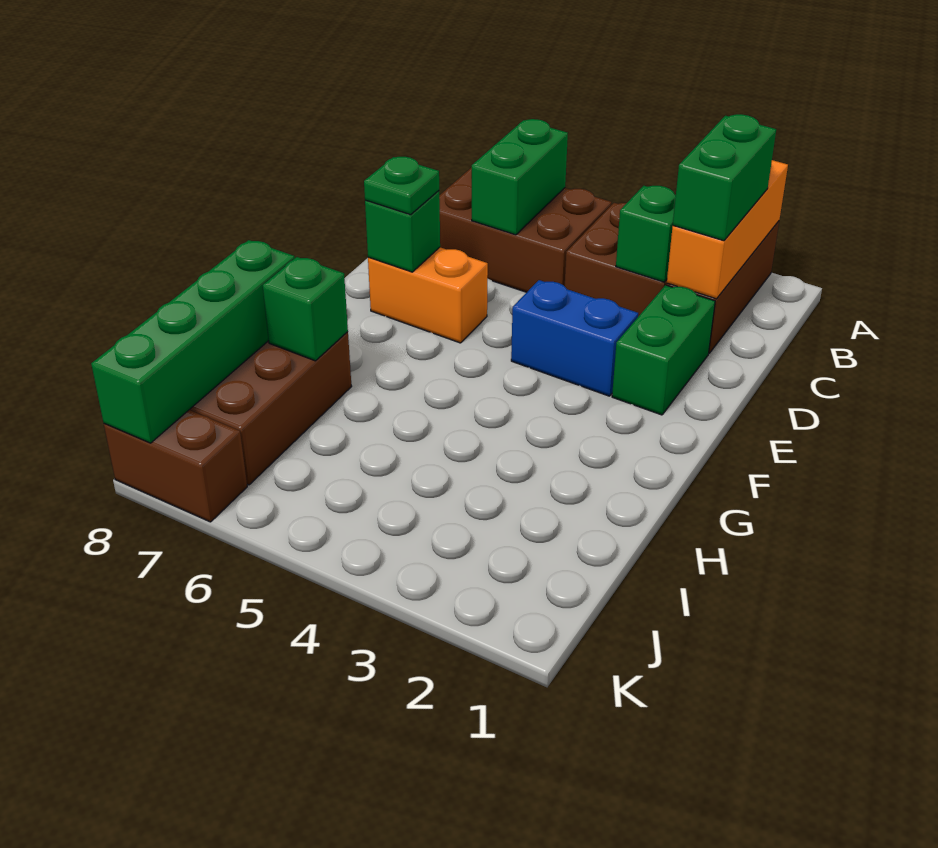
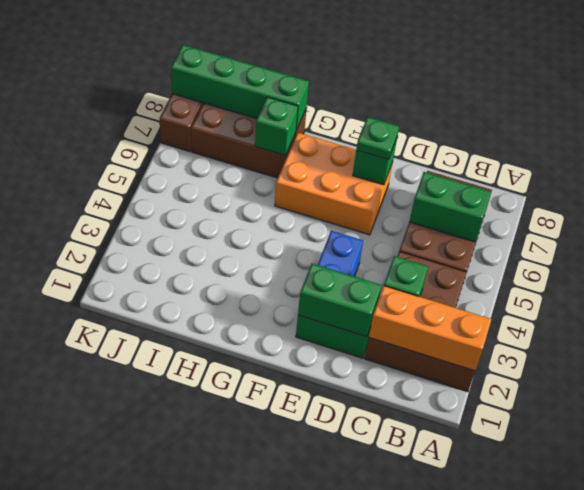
green brick B2:C2 level 3 -> green brick D2:E2 level 2
orange brick E6:E7 level 1 -> orange brick E6:G7 level 1

